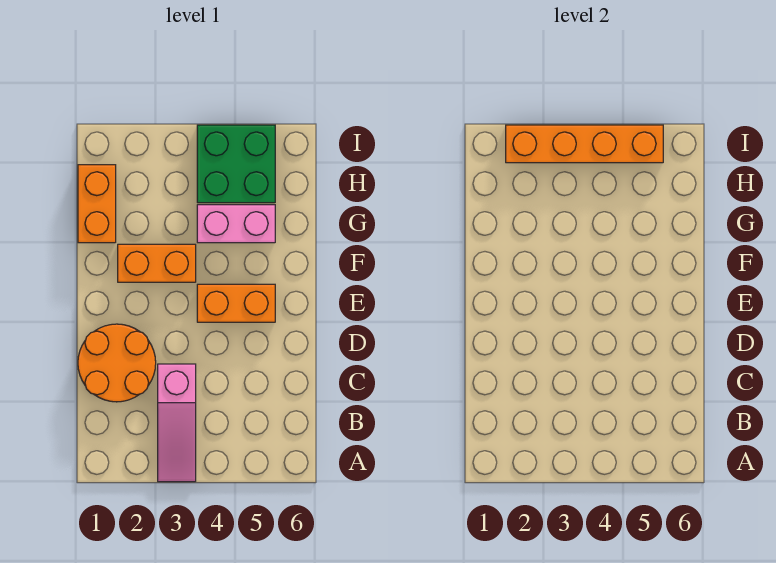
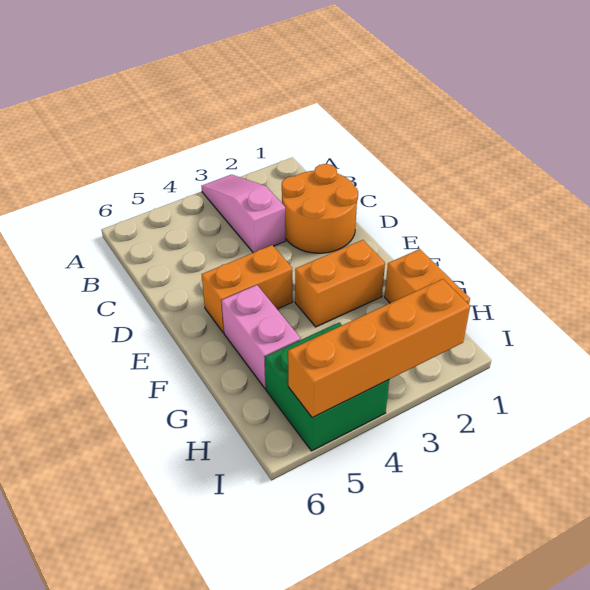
pink brick G4:G5 level 1 -> pink brick F5:G5 level 1

